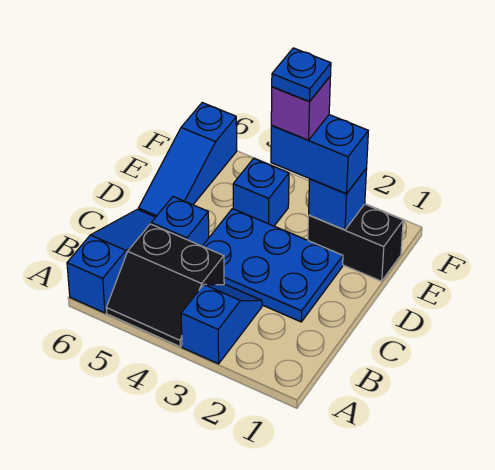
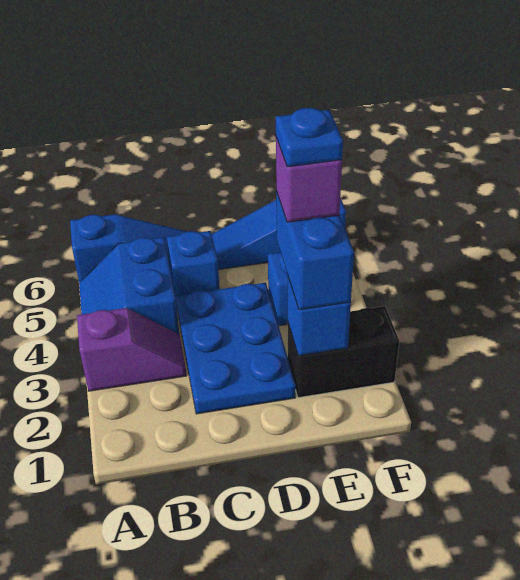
blue slope A3:B3 level 1 top A -> purple slope A3:B3 level 1 top A
black slope A4:B5 level 1 top B -> blue slope A4:B5 level 1 top B
black brick E1:E2 level 1 -> black brick E2:F2 level 1

